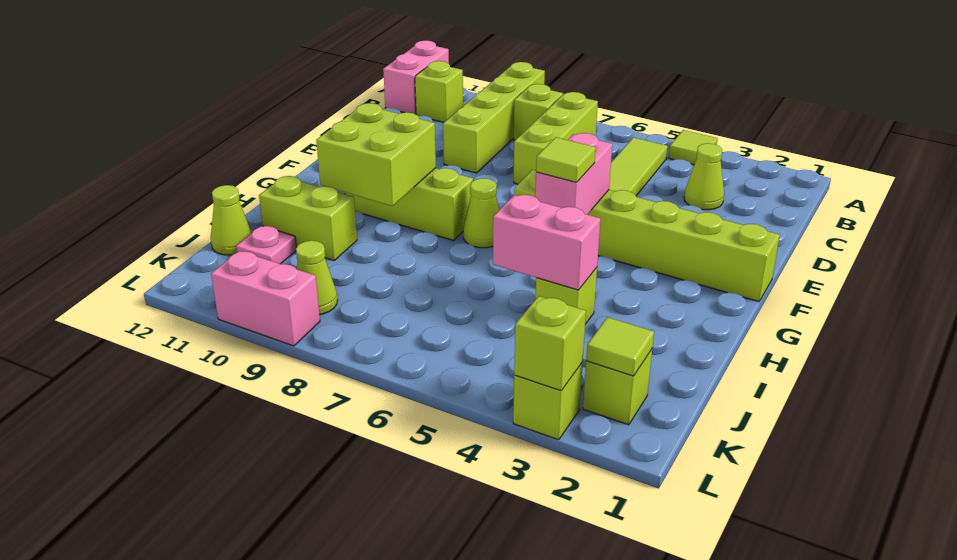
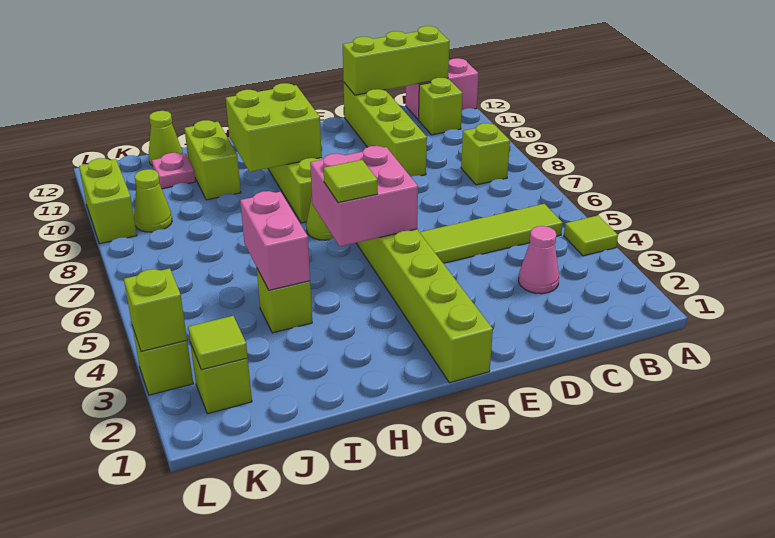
lime brick A9:D9 level 1 -> lime brick D9:D12 level 1
lime brick B7:D7 level 1 -> lime brick B12:D12 level 2
lime cone C3 level 1 -> pink cone C3 level 1
pink brick F5:G5 level 2 -> pink brick F5:G6 level 2
pink brick L9:L10 level 1 -> lime brick L9:L10 level 1

